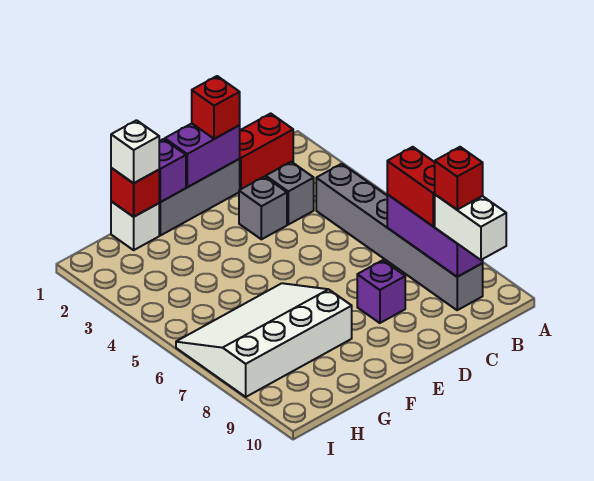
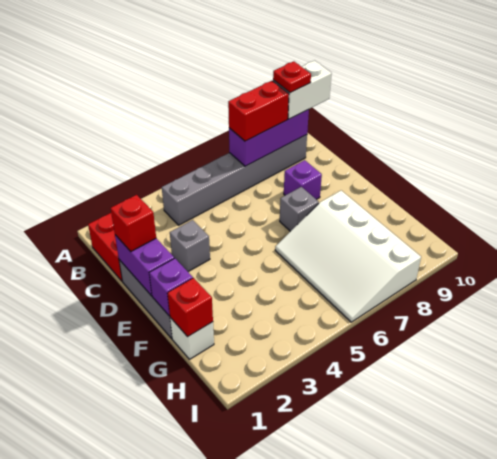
red brick B9 level 4 -> red plate B9 level 4
grey brick C3 level 1 -> grey brick E7 level 1
white brick G1 level 3 -> none

